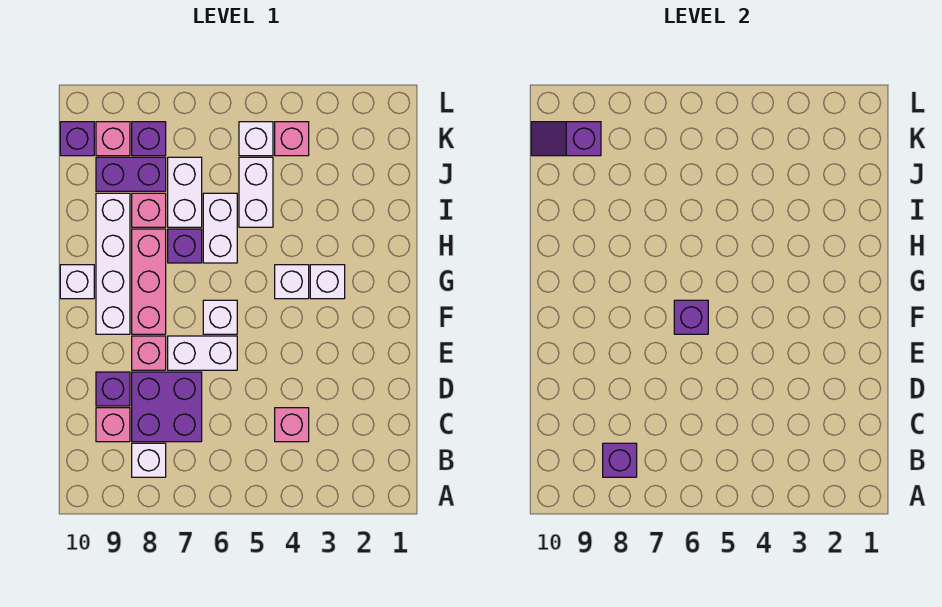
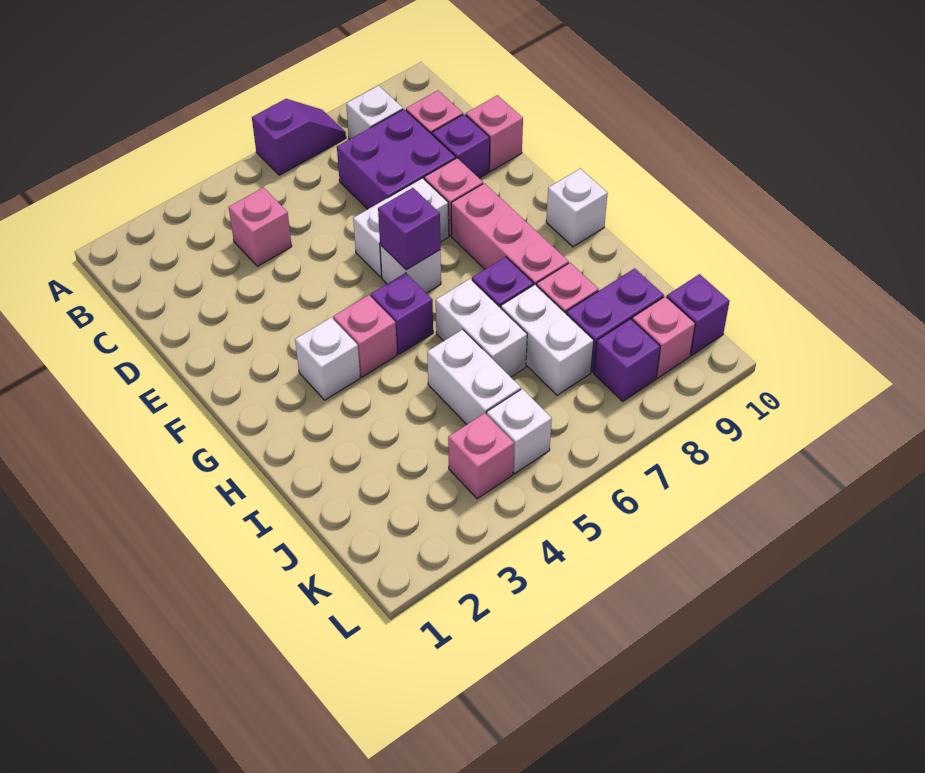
purple brick B8 level 2 -> purple brick G5 level 1
none -> pink brick D10 level 1
white brick F9:I9 level 1 -> none
white brick G4 level 1 -> pink brick G4 level 1
purple slope K9:K10 level 2 top 9 -> purple slope A6:A7 level 1 top 6

